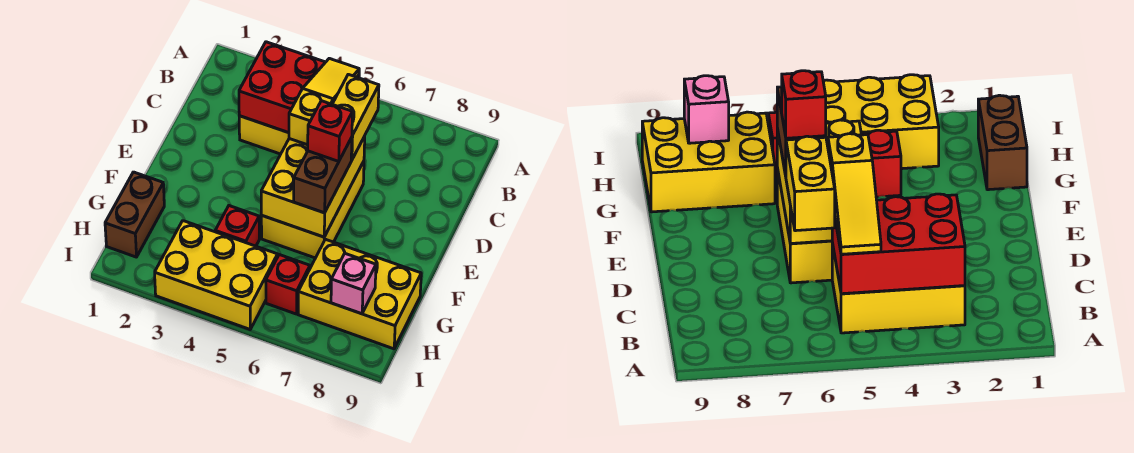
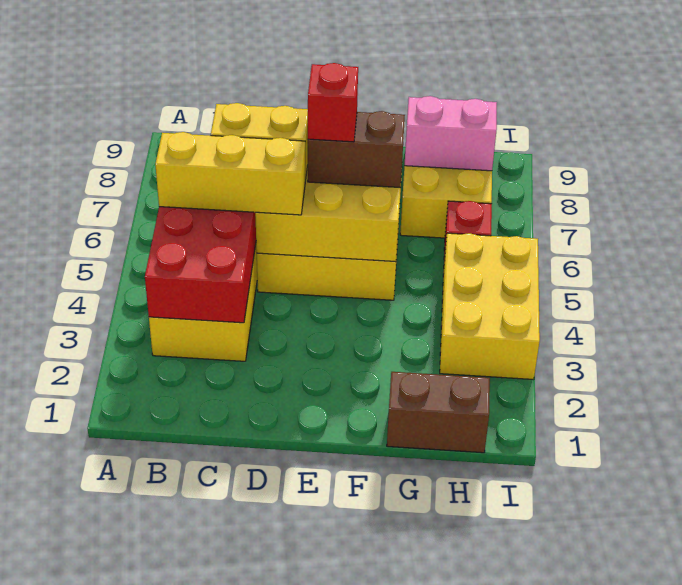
yellow slope B5:D5 level 3 top D -> yellow brick B5:D5 level 3
red brick G4 level 1 -> none
pink brick H8 level 2 -> pink brick G8:H8 level 2

